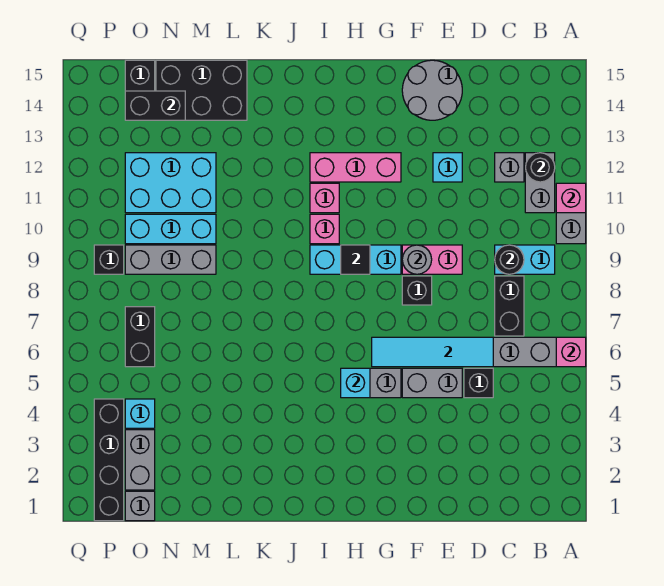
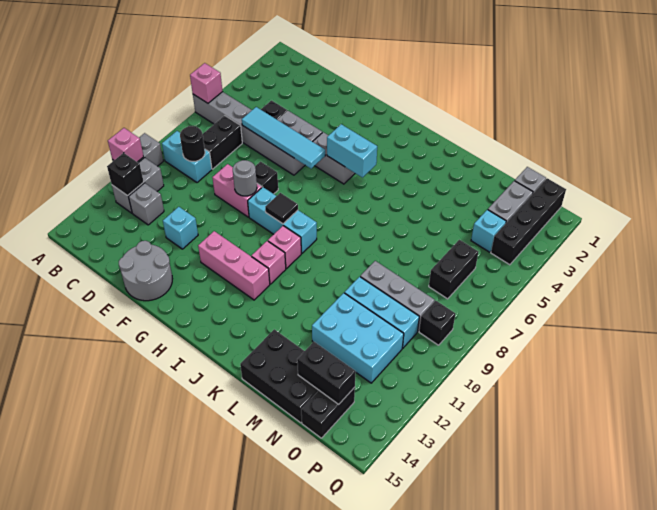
black round brick B12 level 2 -> black brick B12 level 2
cyan brick H5 level 2 -> cyan brick H5:I5 level 2

